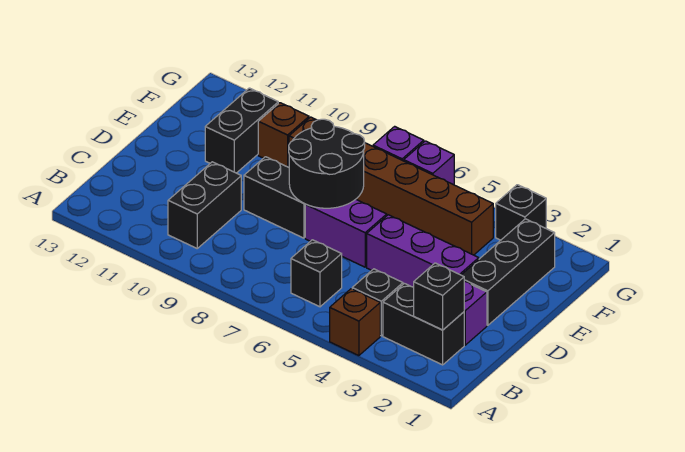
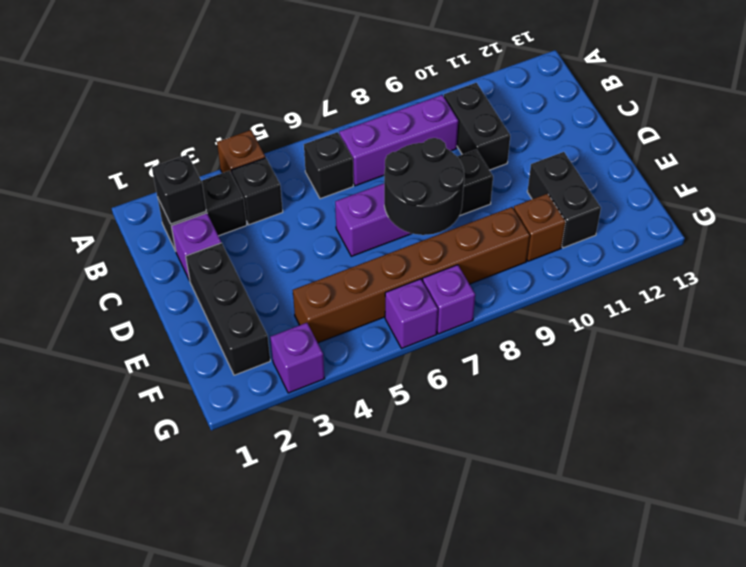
purple brick D3:D5 level 1 -> purple brick B7:B9 level 1
black brick G3 level 1 -> purple brick G3 level 1

